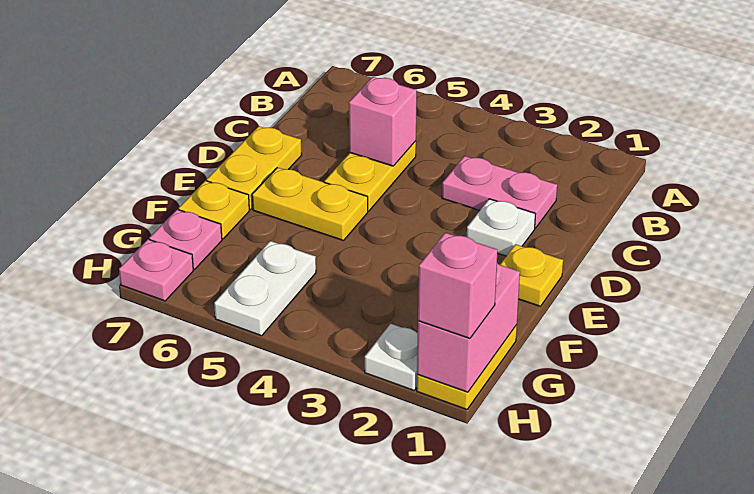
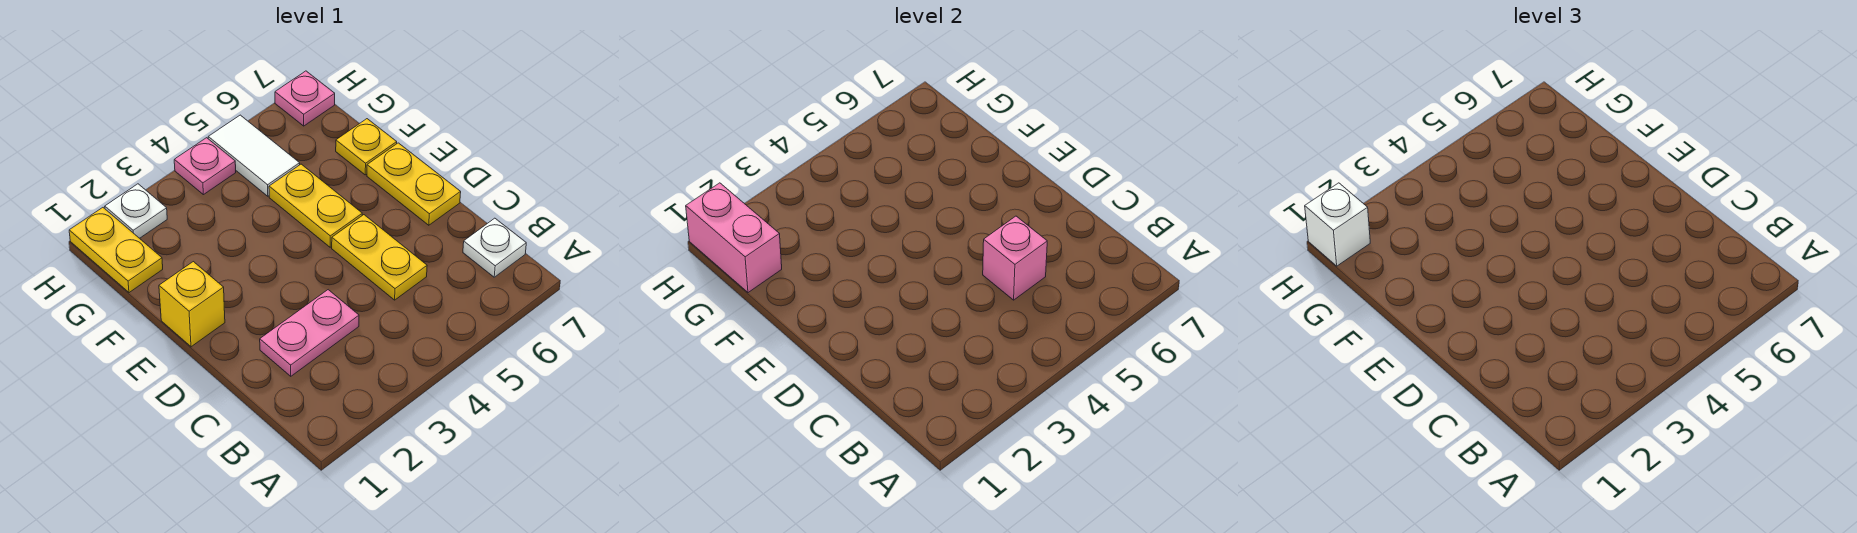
white plate D2 level 1 -> white plate B7 level 1
yellow plate E1 level 1 -> yellow brick E1 level 1
yellow plate E5:E6 level 1 -> yellow plate E5:F5 level 1
white plate G5:H5 level 1 -> white tile G5:H5 level 1
pink plate G7 level 1 -> pink plate H4 level 1
pink brick H1 level 3 -> white brick H1 level 3

